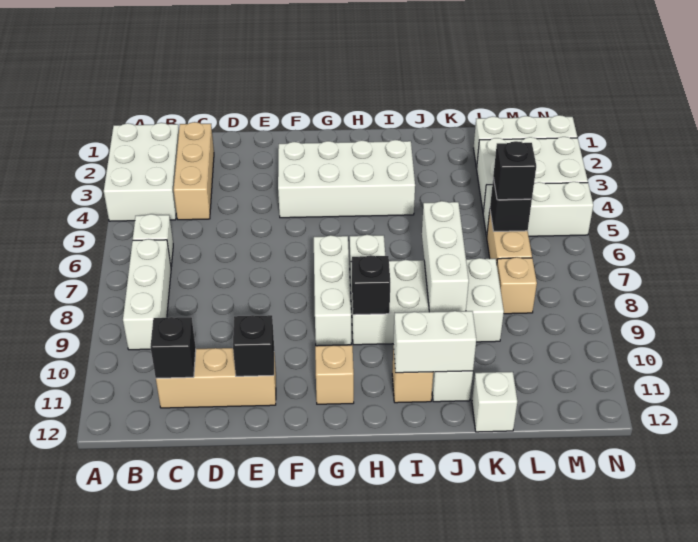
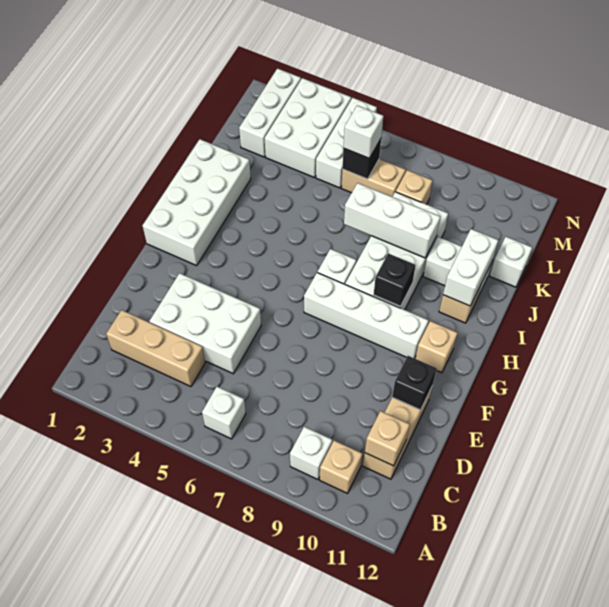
white brick A2:B4 level 1 -> white brick D3:E5 level 1
white brick B7:B9 level 1 -> white brick B9 level 1
none -> tan brick B10 level 1
black brick C11 level 2 -> tan brick C11 level 2
white brick F3:I4 level 1 -> white brick G1:J2 level 1
white brick G7:G9 level 1 -> white brick G7:G10 level 1
black brick L6 level 3 -> white brick L6 level 3

